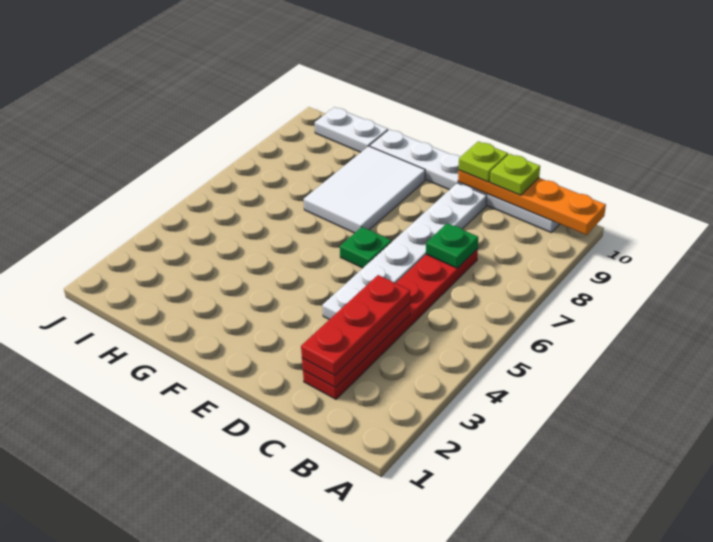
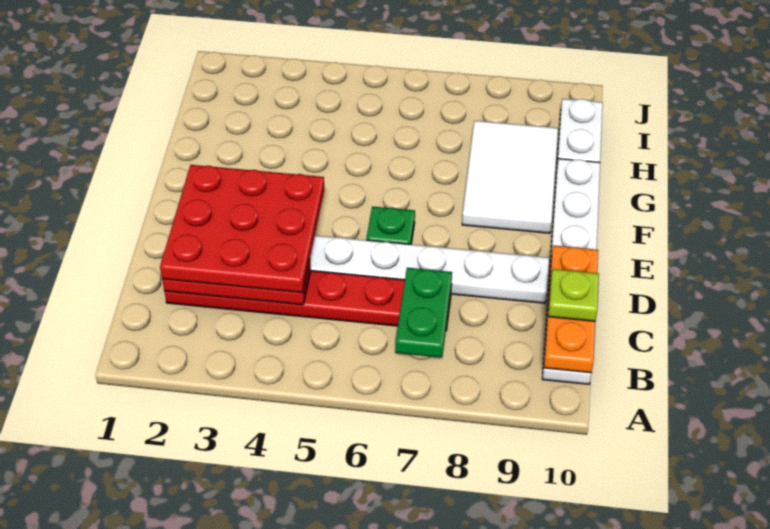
orange plate A10:D10 level 2 -> orange plate B10:D10 level 2
red plate C2:C4 level 3 -> red plate C2:E4 level 3
green plate C7 level 2 -> green plate B7:C7 level 2
lime plate D10 level 3 -> none
white tile F7:G9 level 1 -> white tile F8:H9 level 1

